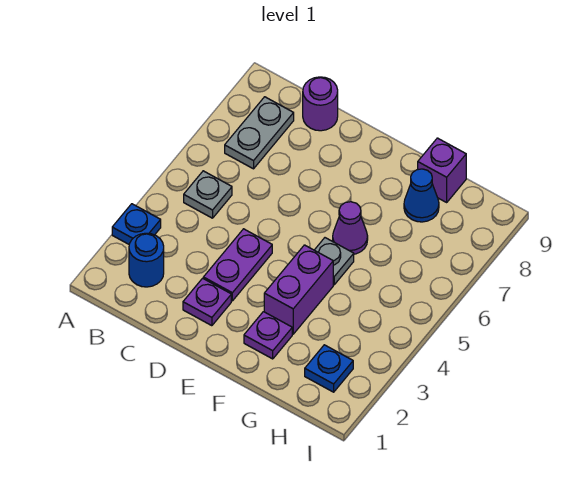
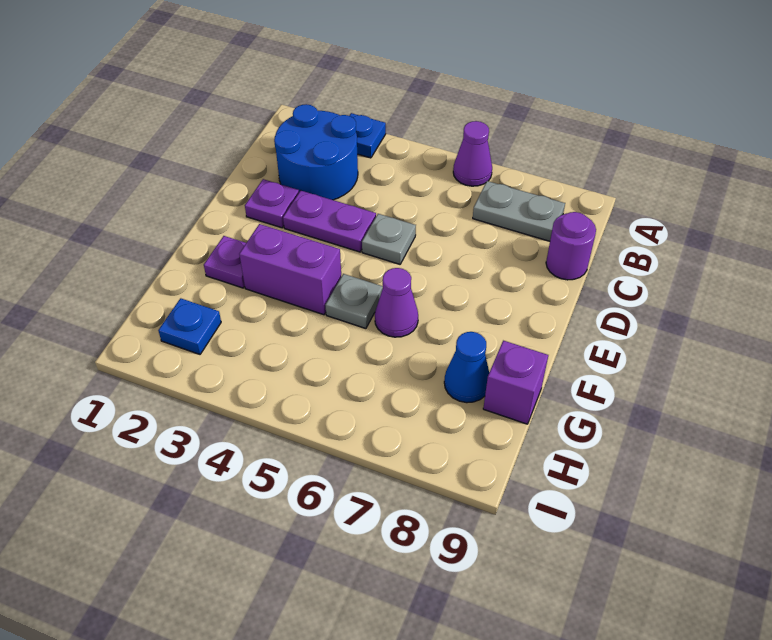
none -> purple cone A6 level 1
blue round brick B2 level 1 -> blue round brick B2:C3 level 1
grey plate B5 level 1 -> grey plate D5 level 1

